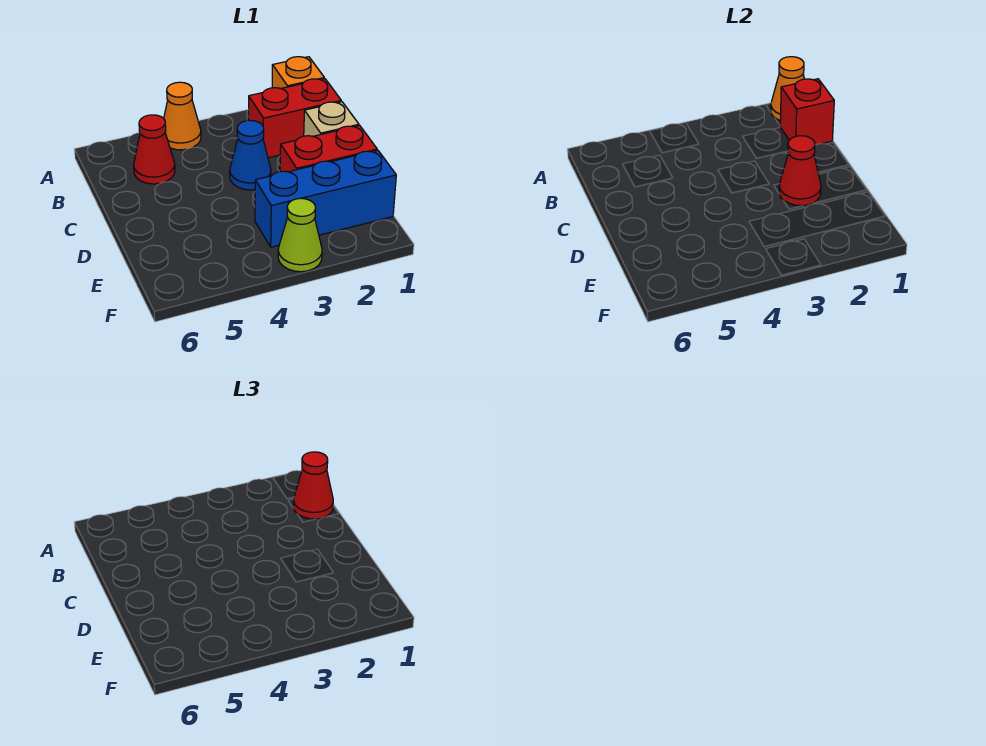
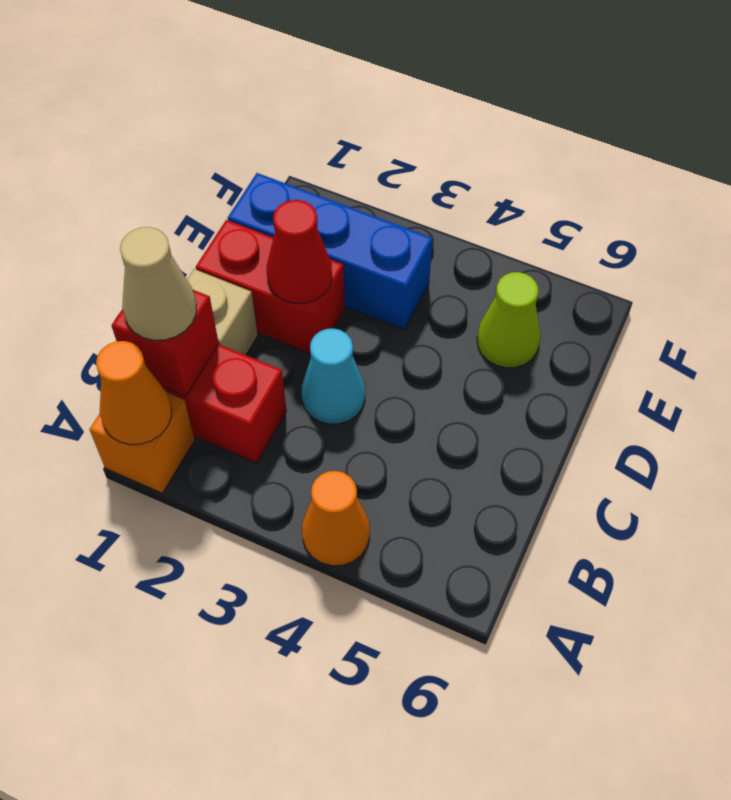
red cone B1 level 3 -> tan cone B1 level 3
red cone B5 level 1 -> none
blue cone C3 level 1 -> cyan cone C3 level 1
lime cone F3 level 1 -> lime cone E5 level 1

